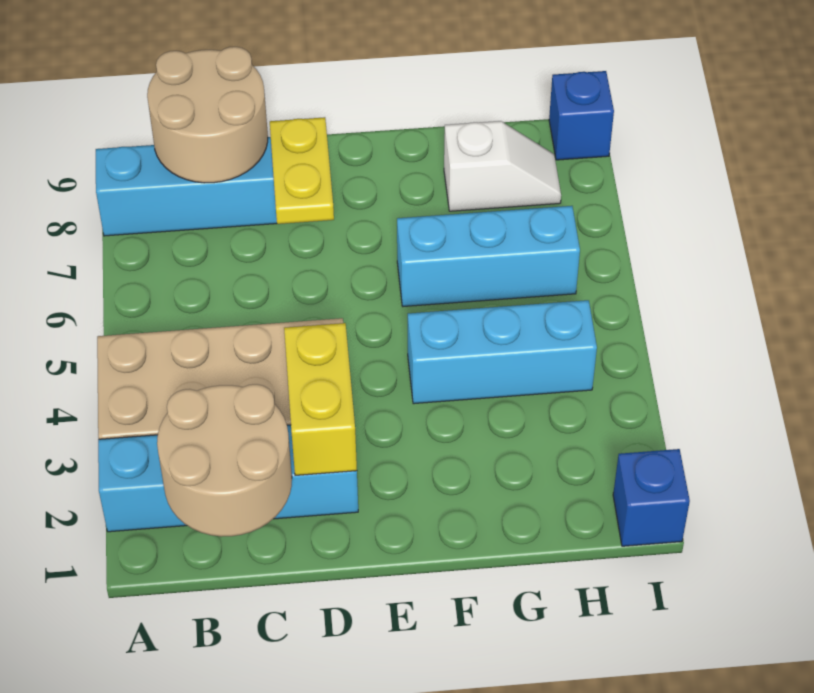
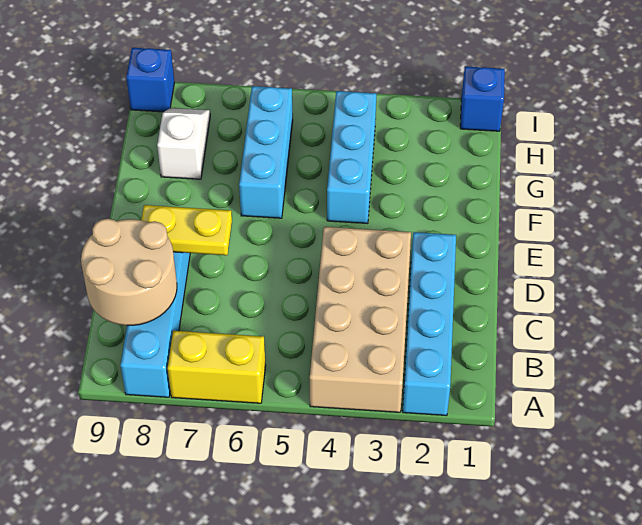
tan round brick B1:C2 level 2 -> none
yellow brick D2:D3 level 2 -> yellow brick A6:A7 level 1

